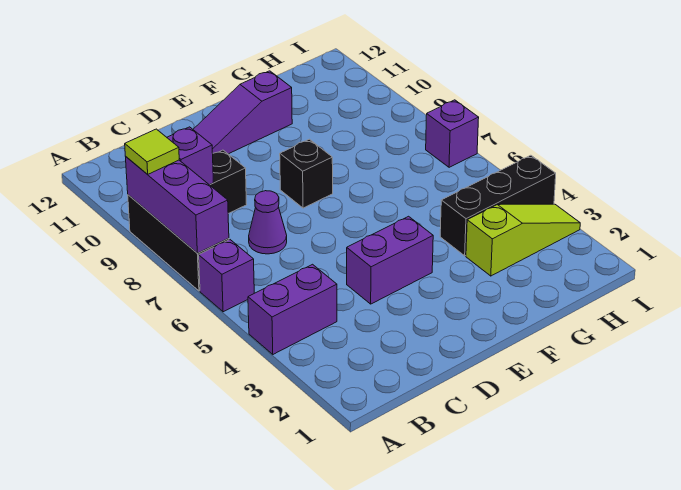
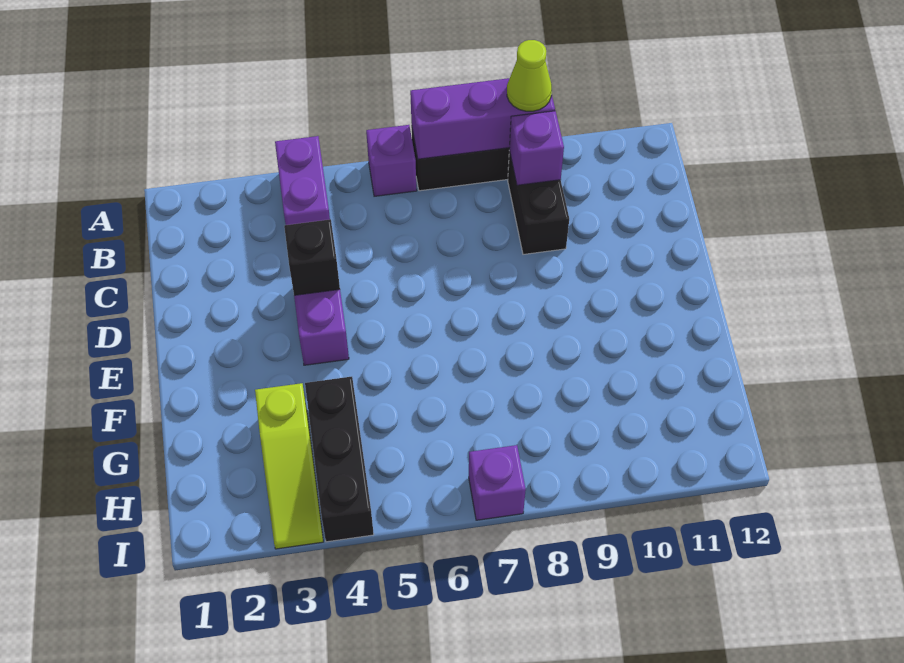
lime tile A9 level 3 -> lime cone A9 level 3
purple cone C7 level 1 -> none
purple slope D11:F11 level 1 top F -> none
black brick E8 level 1 -> black brick D4 level 2

